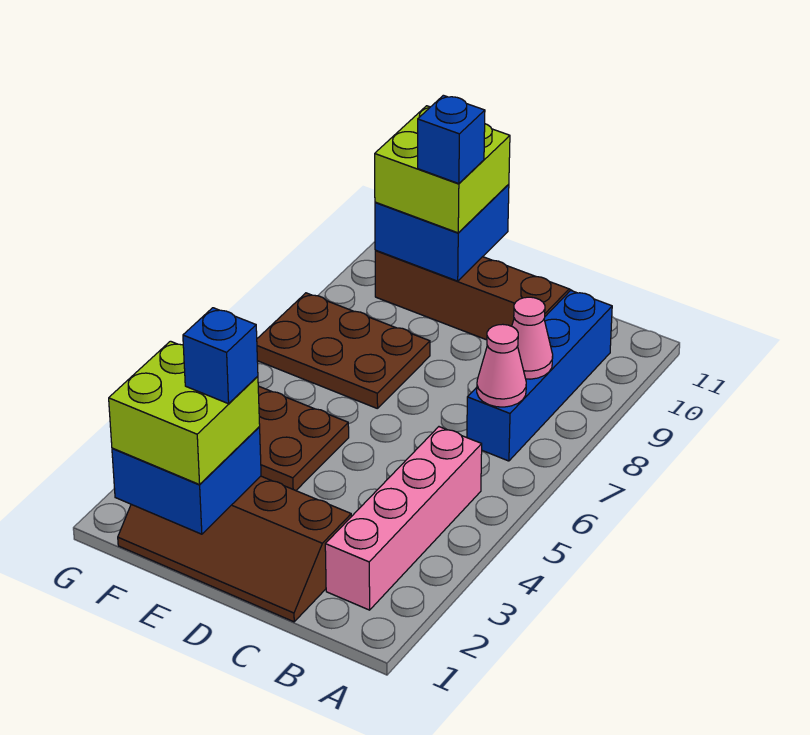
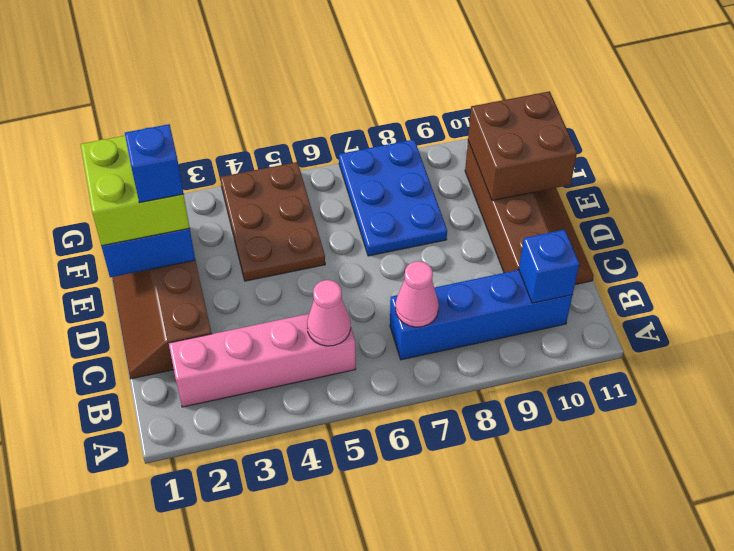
pink cone B8 level 2 -> pink cone B5 level 2
brown plate E7:G8 level 1 -> blue plate E7:G8 level 1
blue brick E10:F11 level 2 -> brown brick E10:F11 level 2
lime brick E10:F11 level 3 -> none
blue brick E10 level 4 -> blue brick B10 level 2

